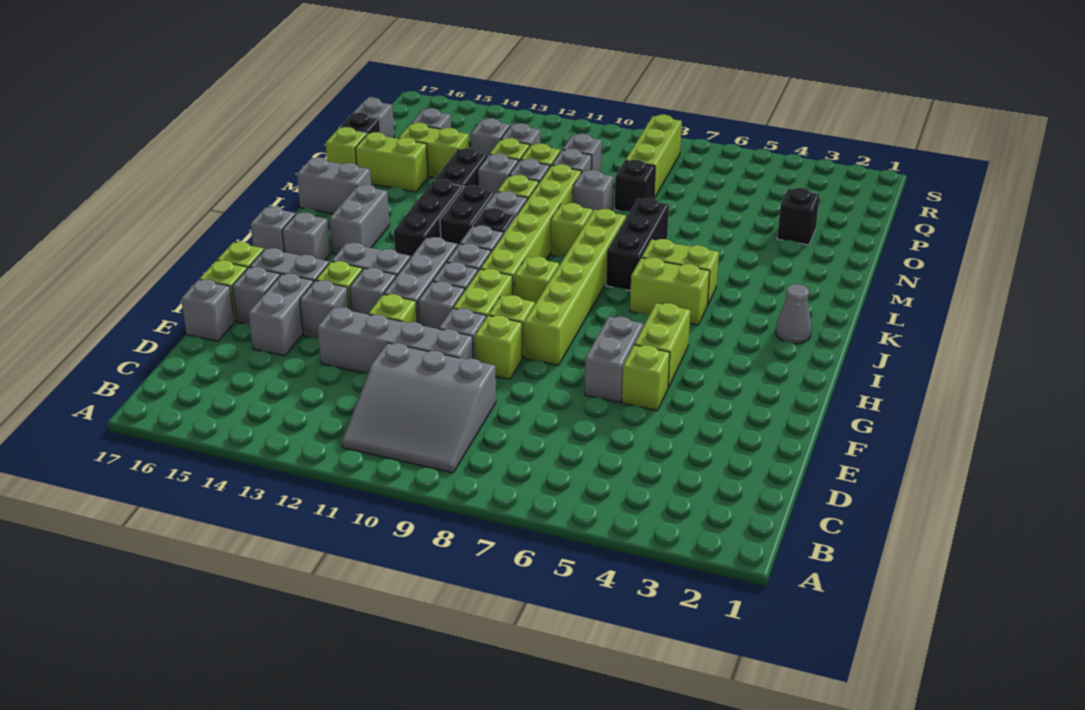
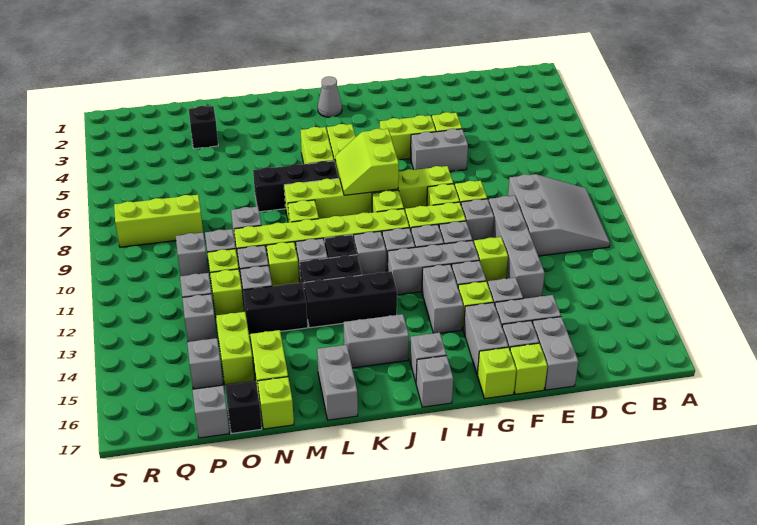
grey brick E17 level 1 -> grey brick E16:E17 level 1
none -> lime slope I7:J8 level 2 top I
black brick O8 level 1 -> none

